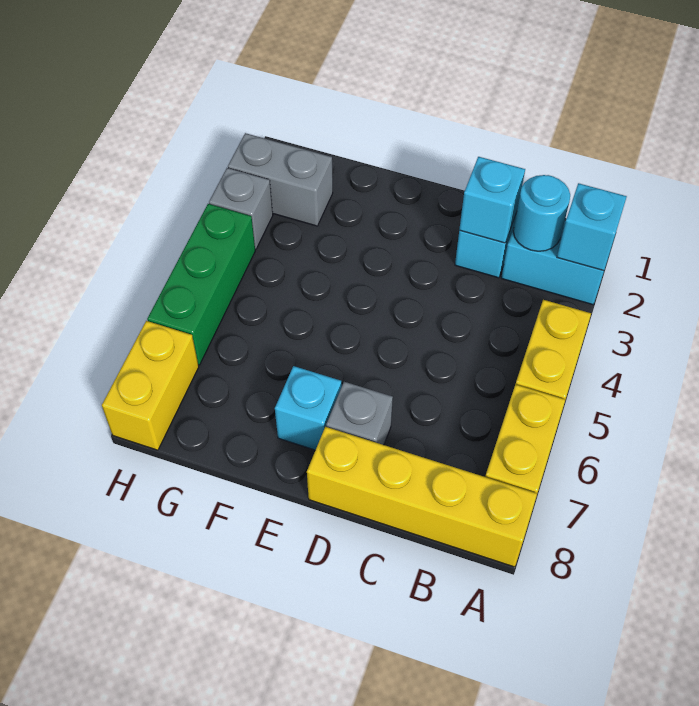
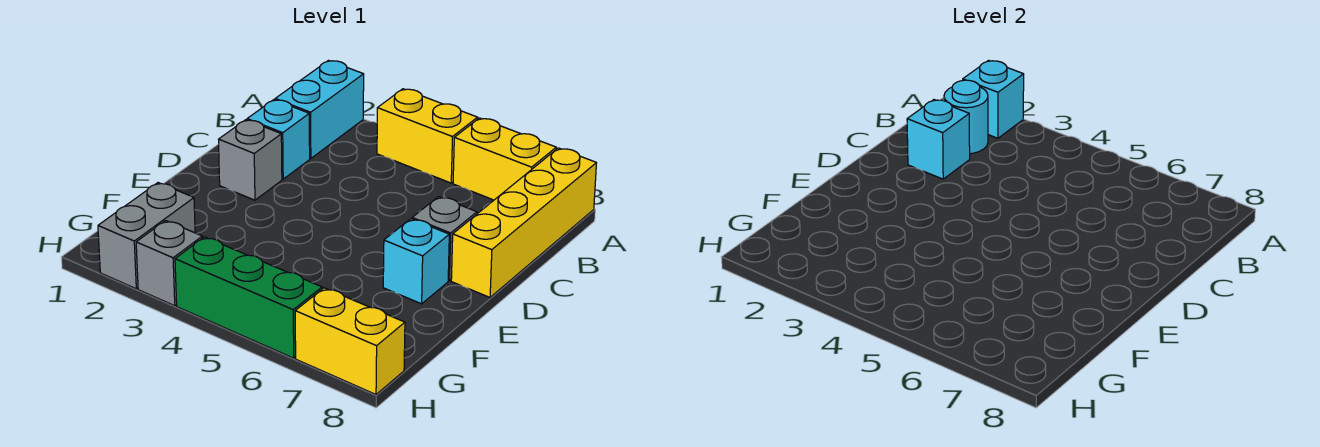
none -> grey brick D2 level 1

